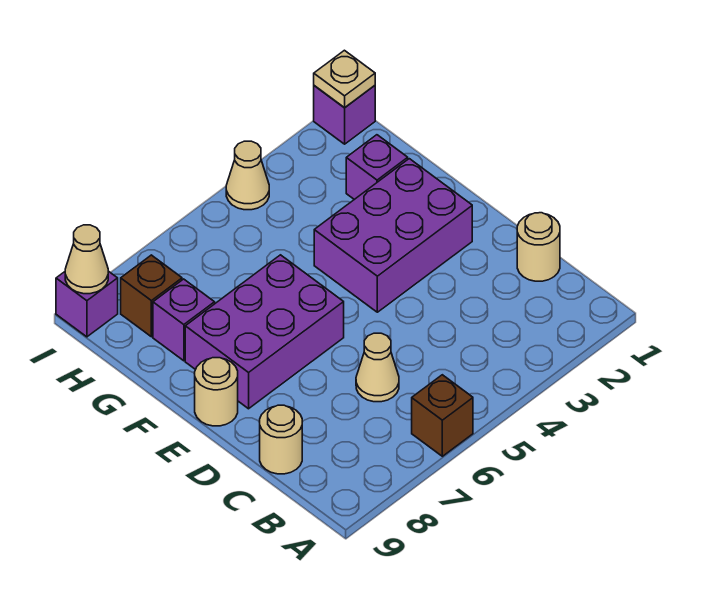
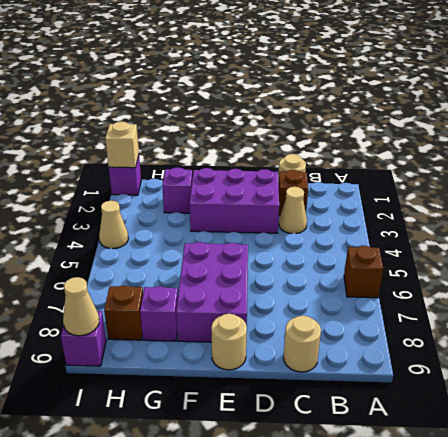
none -> brown brick C2 level 1
tan cone C6 level 1 -> tan cone C3 level 1
purple brick E2:F4 level 1 -> purple brick D2:F3 level 1
tan plate I1 level 2 -> tan brick I1 level 2

